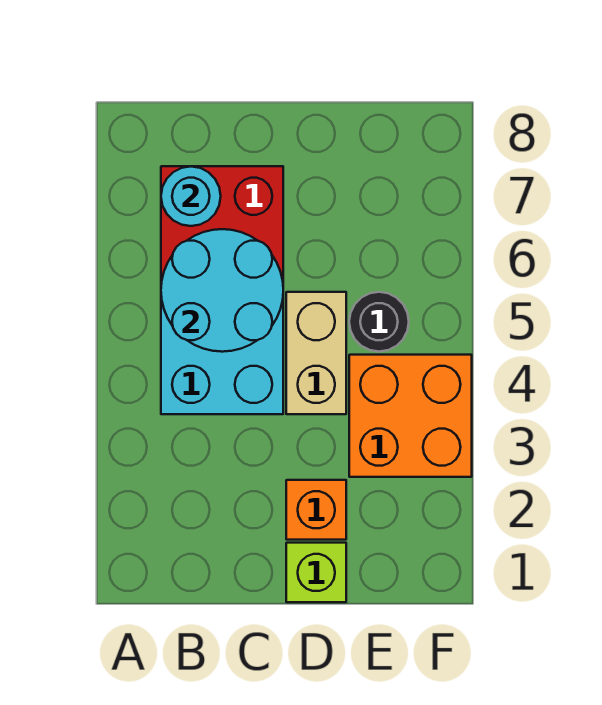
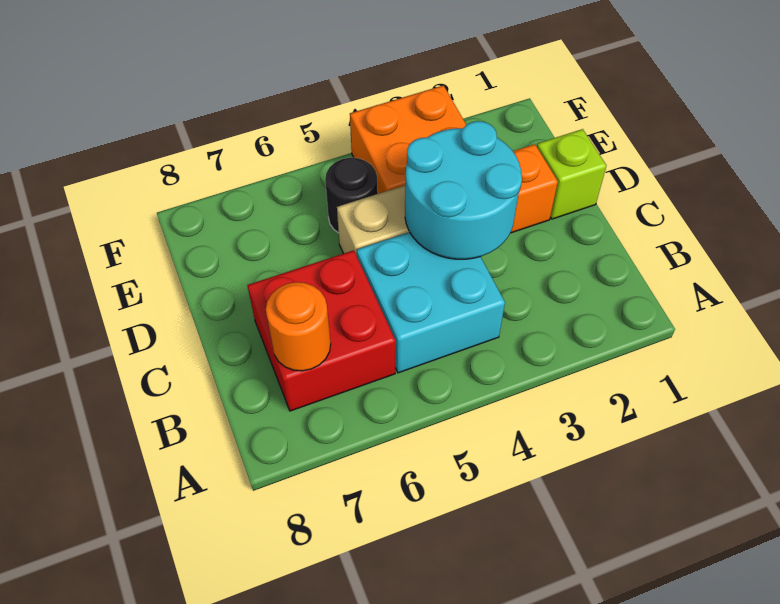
cyan round brick B5:C6 level 2 -> cyan round brick C3:D4 level 2
cyan round brick B7 level 2 -> orange round brick B7 level 2

